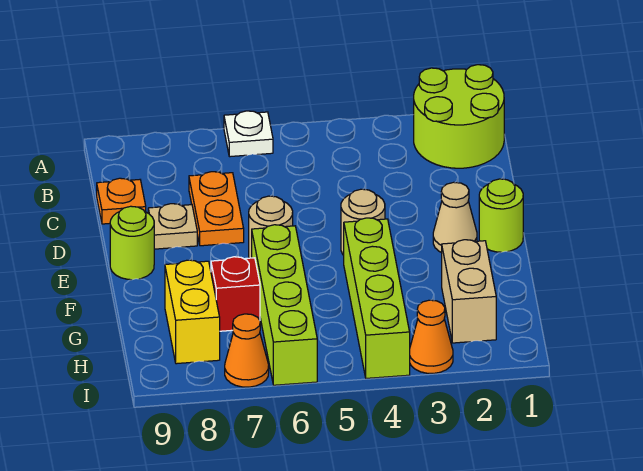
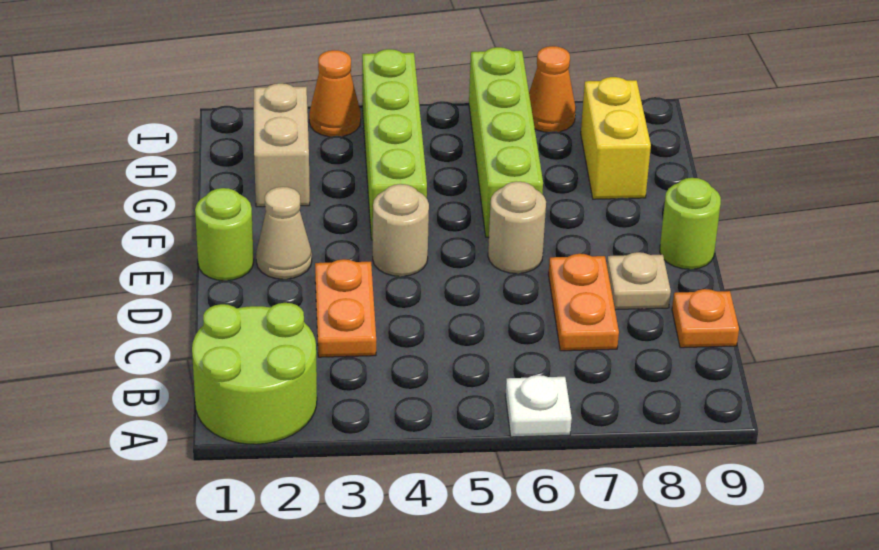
none -> orange plate C3:D3 level 1
red brick G7 level 1 -> none

